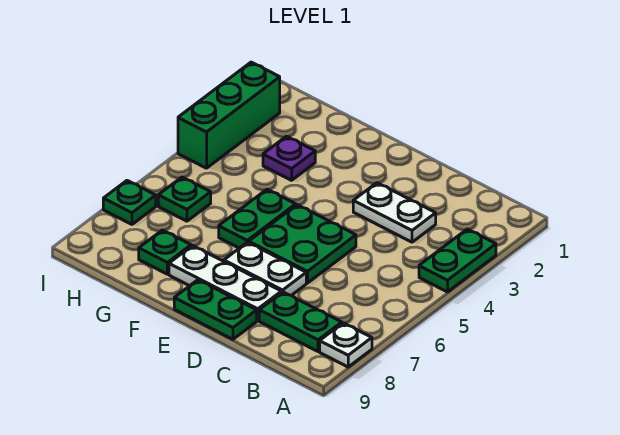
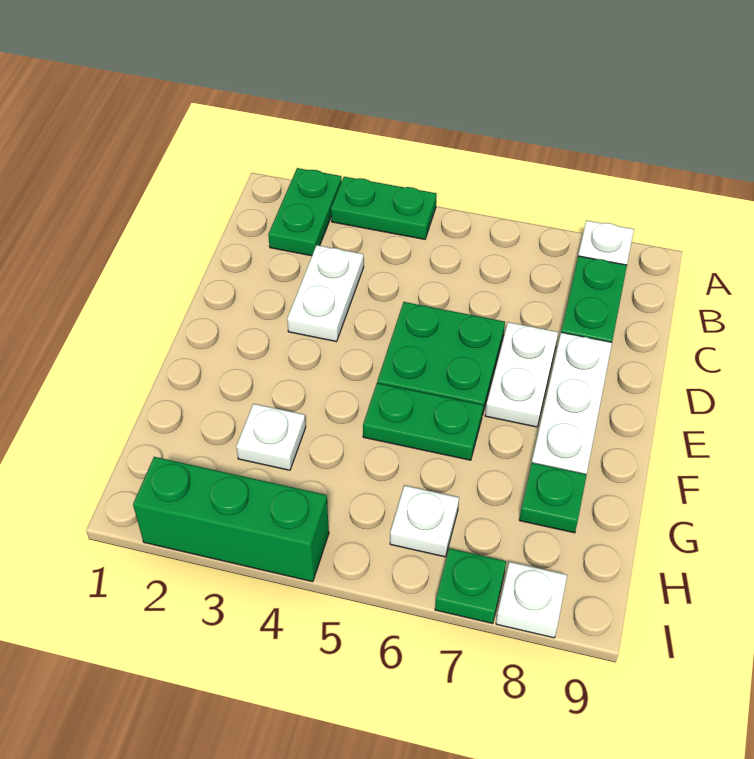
green plate D9:E9 level 1 -> green plate A2:B2 level 1
purple plate G3 level 1 -> white plate G3 level 1
green plate H6 level 1 -> white plate H6 level 1
none -> white plate I8 level 1

